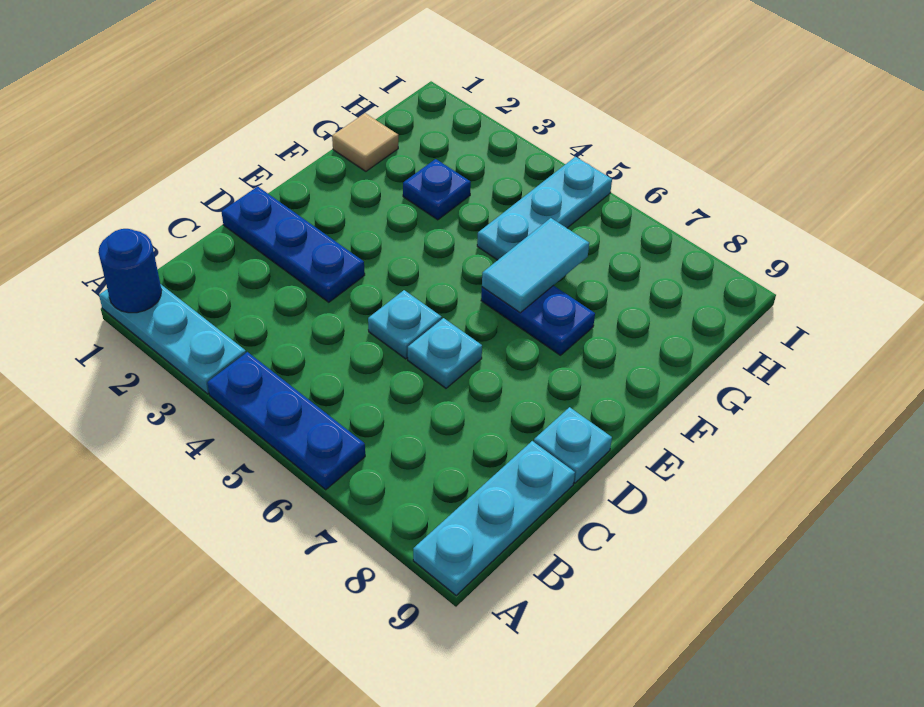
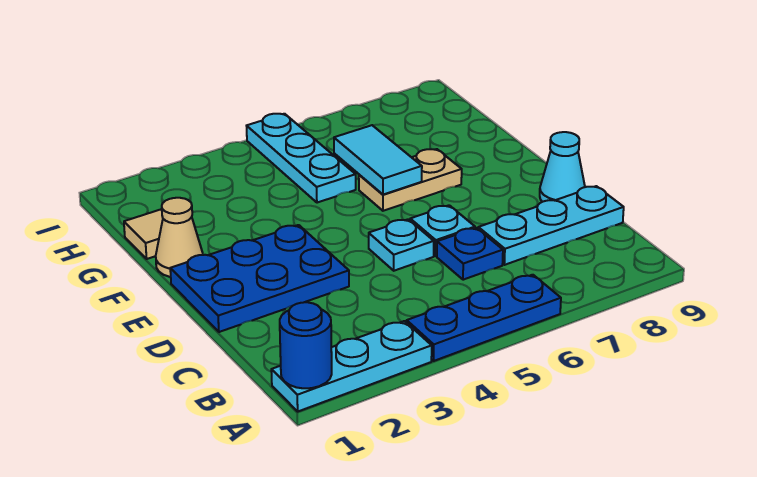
cyan plate A9:C9 level 1 -> cyan plate C7:C9 level 1
blue plate D1:D3 level 1 -> blue plate D1:E3 level 1
cyan plate D9 level 1 -> cyan cone D9 level 1
none -> tan cone F1 level 1
blue plate F6:F7 level 1 -> tan plate F6:F7 level 1
blue plate G3 level 1 -> blue plate C6 level 1

